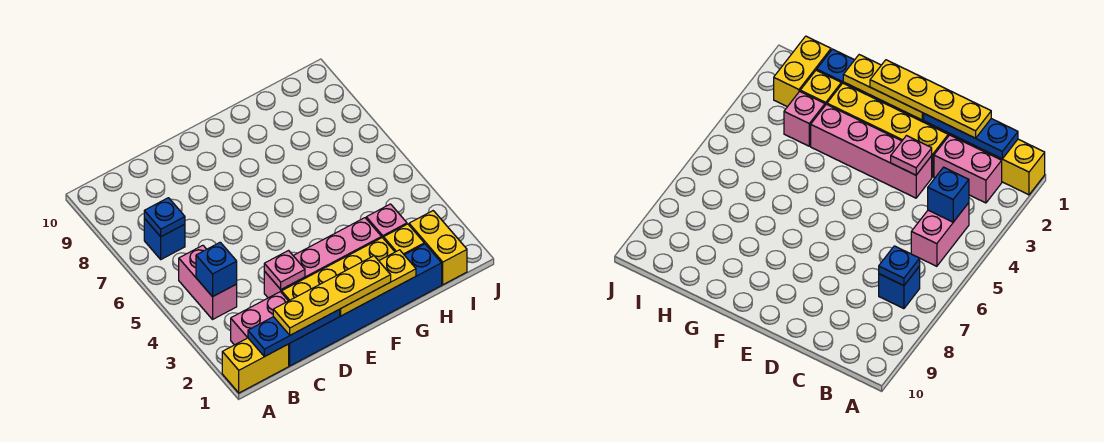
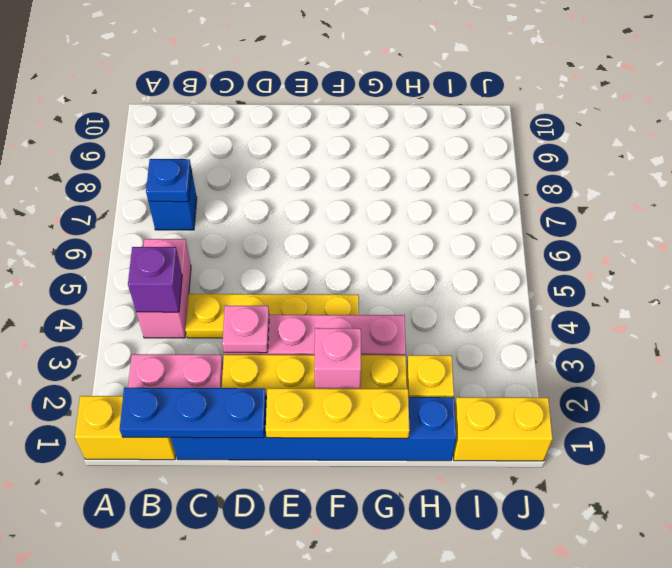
blue brick B4 level 2 -> purple brick B4 level 2
yellow plate C1:F1 level 3 -> yellow plate C4:F4 level 1
pink brick H3 level 1 -> pink brick F2 level 2
yellow brick I1:I2 level 1 -> yellow brick I1:J1 level 1

